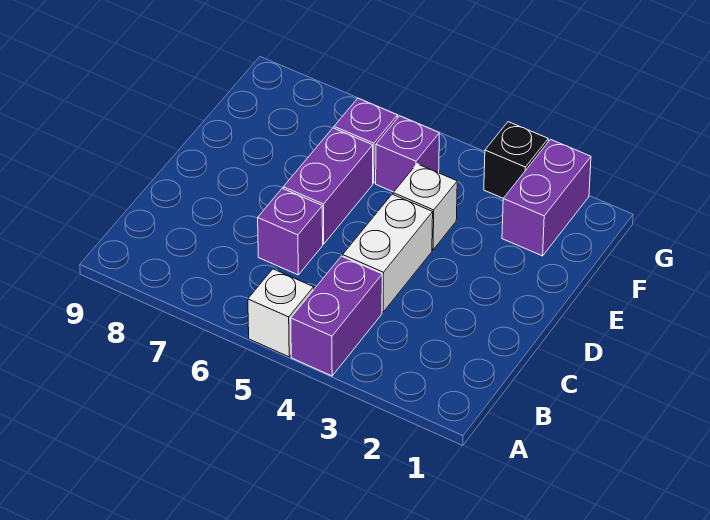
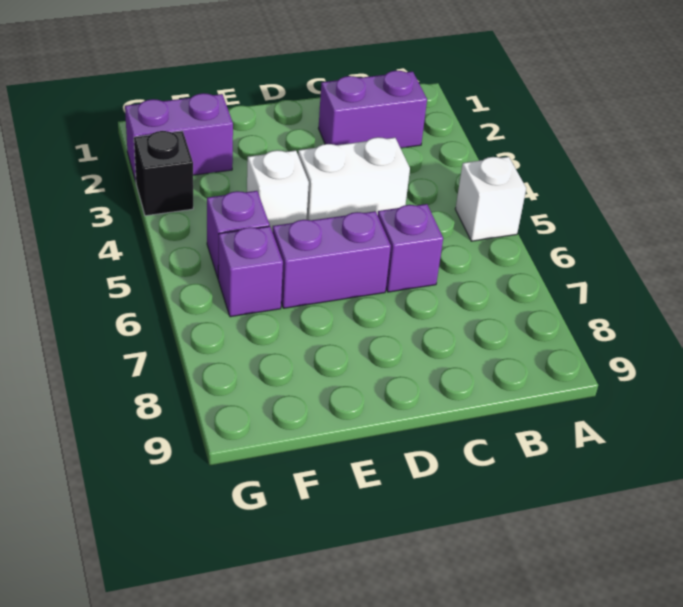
purple brick A4:B4 level 1 -> purple brick B2:C2 level 1

